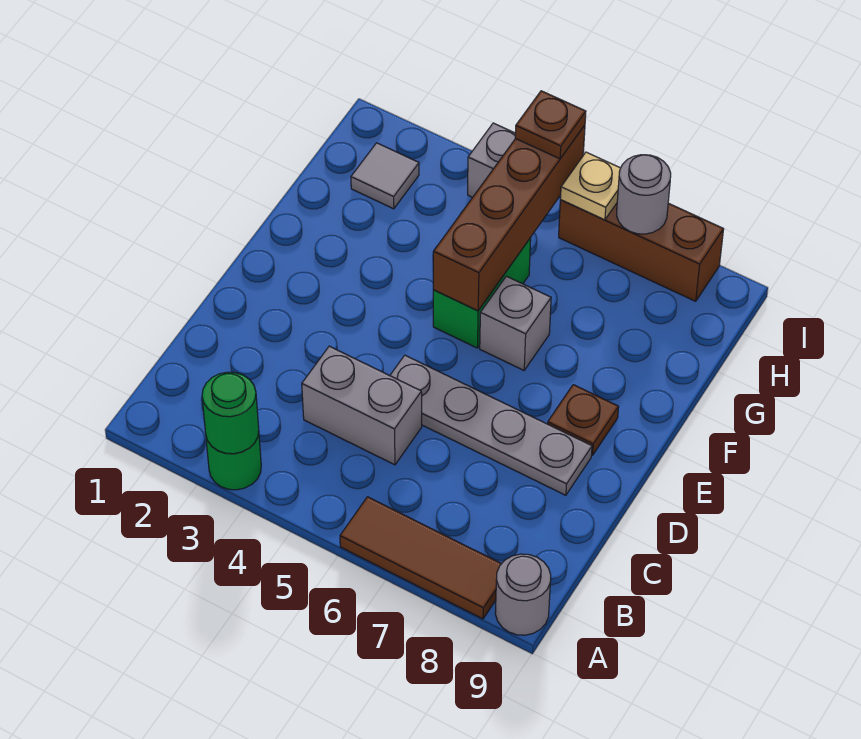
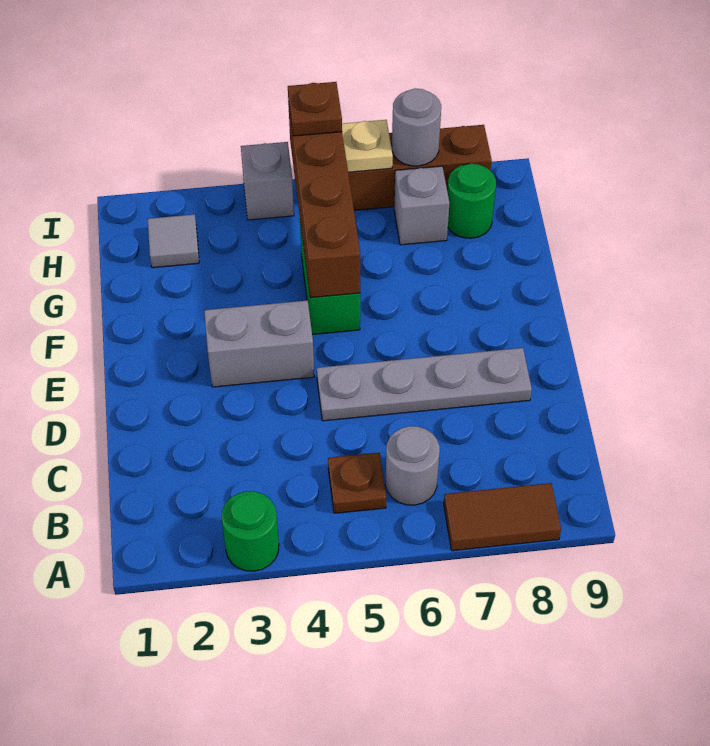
green round brick A3 level 2 -> green round brick H8 level 1
brown tile A6:A8 level 1 -> brown tile A7:A8 level 1
grey round brick A9 level 1 -> grey round brick B6 level 1
grey brick C4:C5 level 1 -> grey brick E3:E4 level 1
brown plate E8 level 1 -> brown plate B5 level 1
grey brick F6 level 1 -> grey brick H7 level 1

